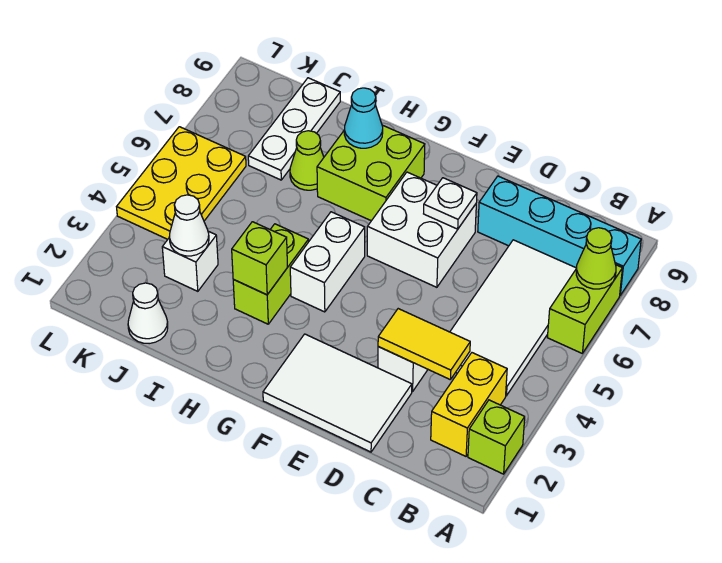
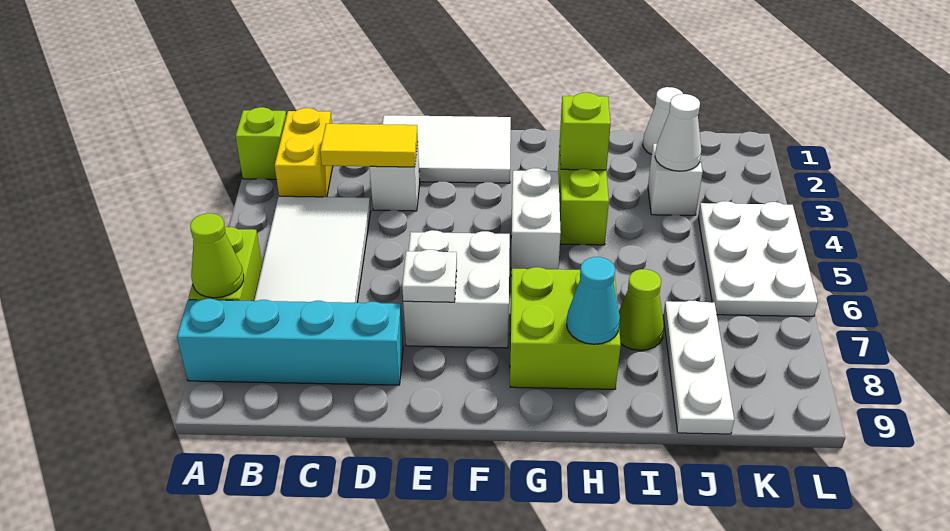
yellow plate K4:L6 level 1 -> white plate K4:L6 level 1

